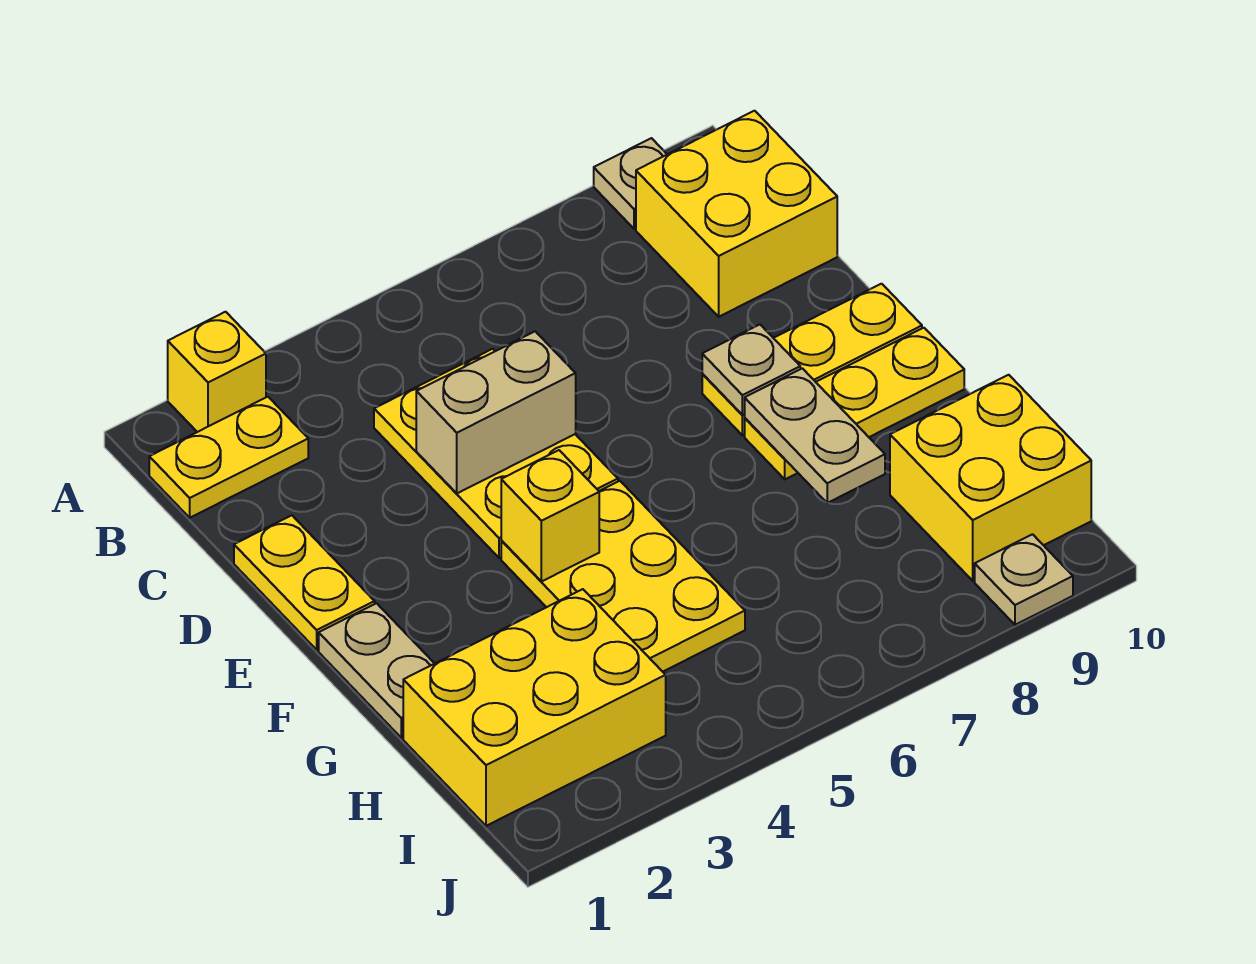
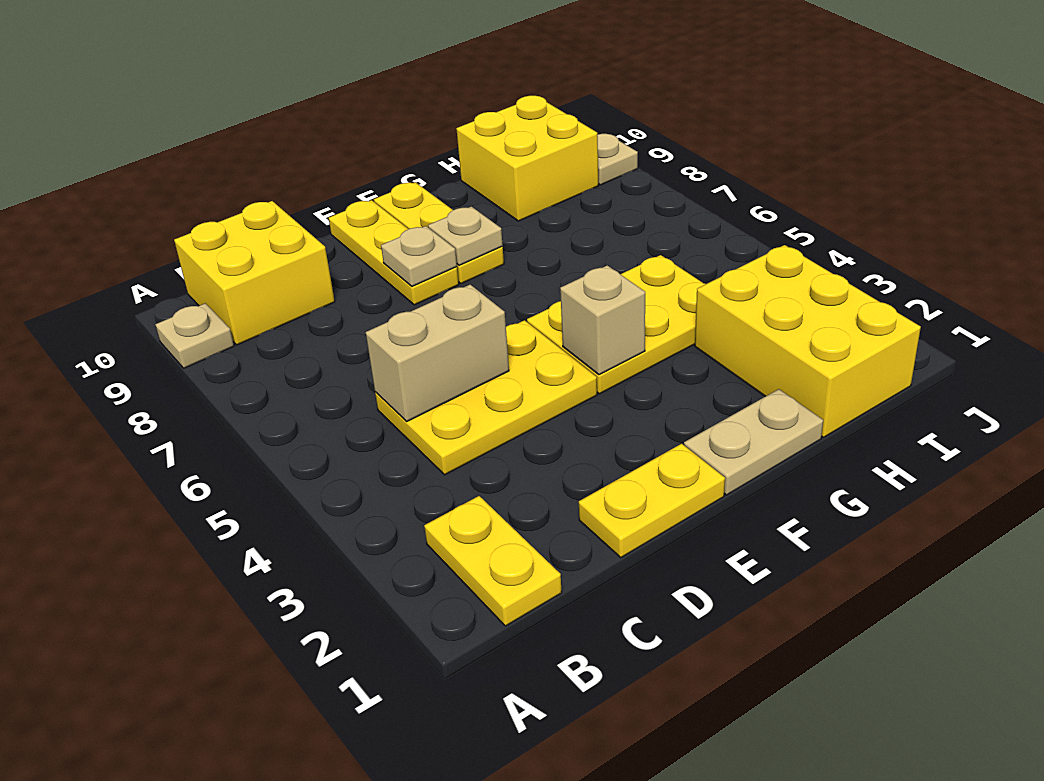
yellow brick A2 level 1 -> none
tan brick D4:D5 level 2 -> tan brick C5:D5 level 2
yellow brick F4 level 2 -> tan brick F4 level 2
tan plate F8:G8 level 2 -> tan plate F8 level 2

